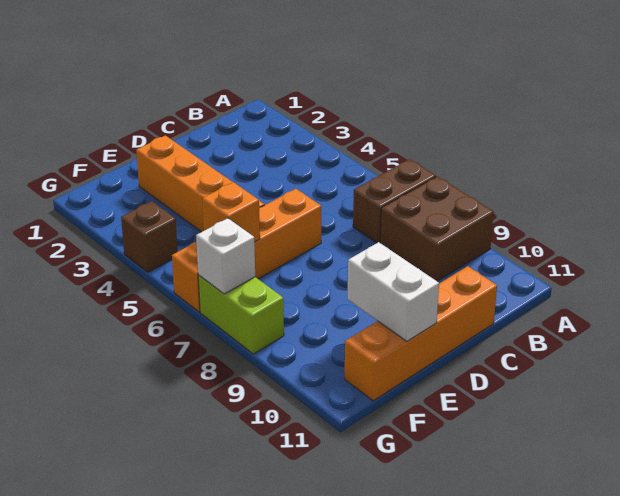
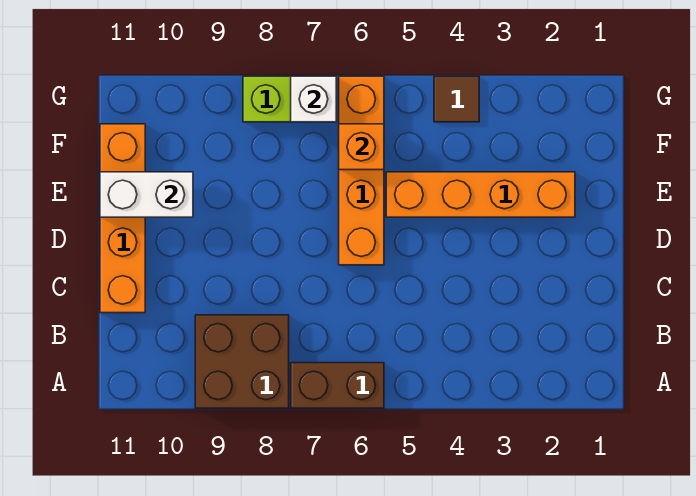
brown brick A7:B7 level 1 -> brown brick A6:A7 level 1
brown brick G4 level 1 -> brown tile G4 level 1

